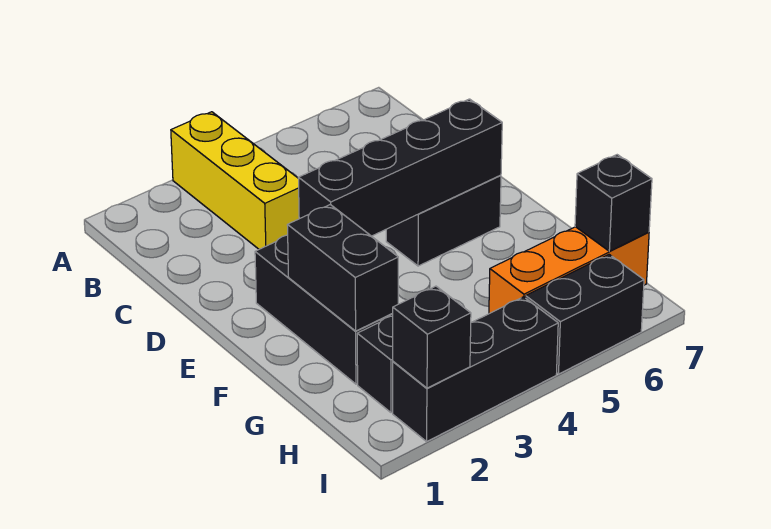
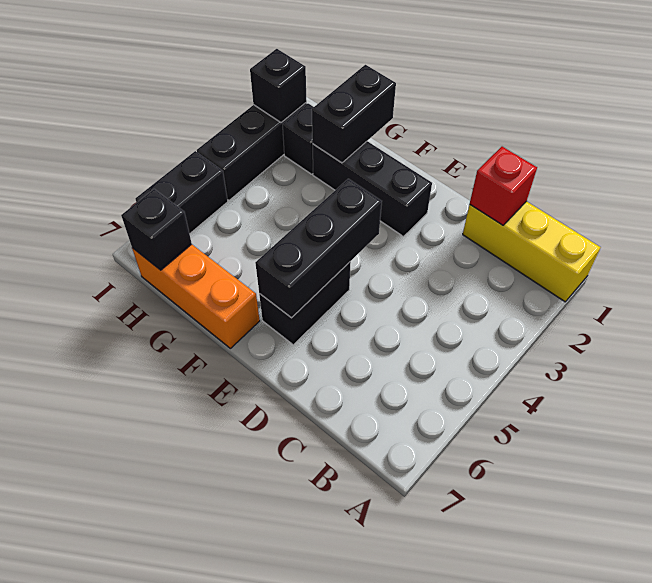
yellow brick A3:C3 level 1 -> yellow brick A1:C1 level 1
none -> red brick C1 level 2
black brick E3:E6 level 2 -> black brick E4:E6 level 2
black brick F2:G2 level 2 -> black brick G1:G2 level 2
orange brick H5:H7 level 1 -> orange brick F7:H7 level 1

